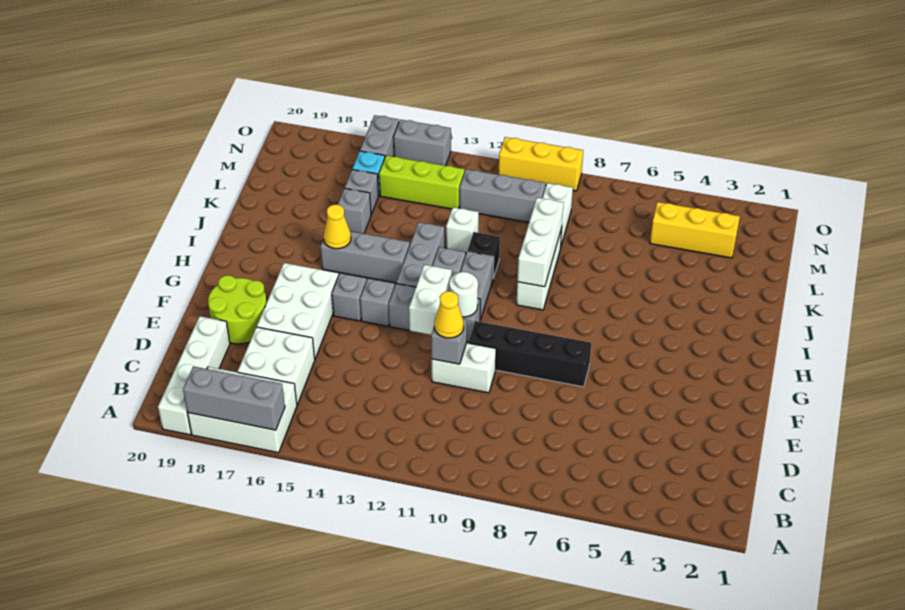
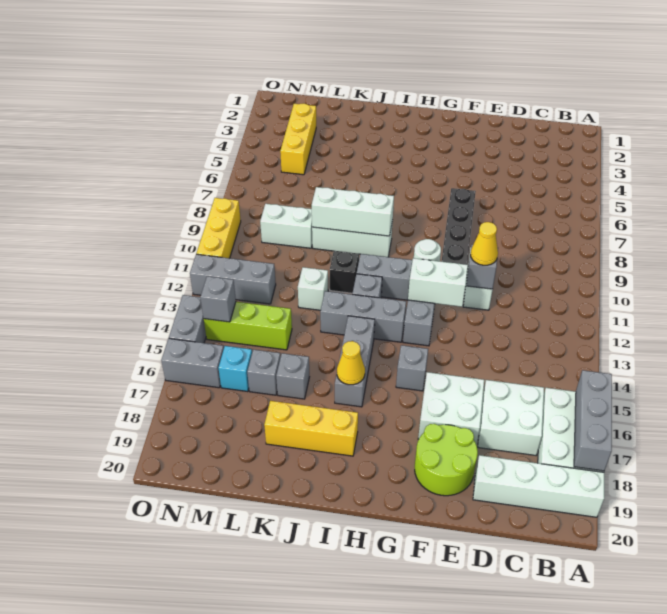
white brick E16:G17 level 1 -> white brick E16:F17 level 1
grey brick G14 level 1 -> grey brick N14 level 2
none -> yellow brick I18:K18 level 1
grey brick M10:M12 level 1 -> grey brick M12:O12 level 1
lime brick M13:M15 level 1 -> lime brick L14:N14 level 1

